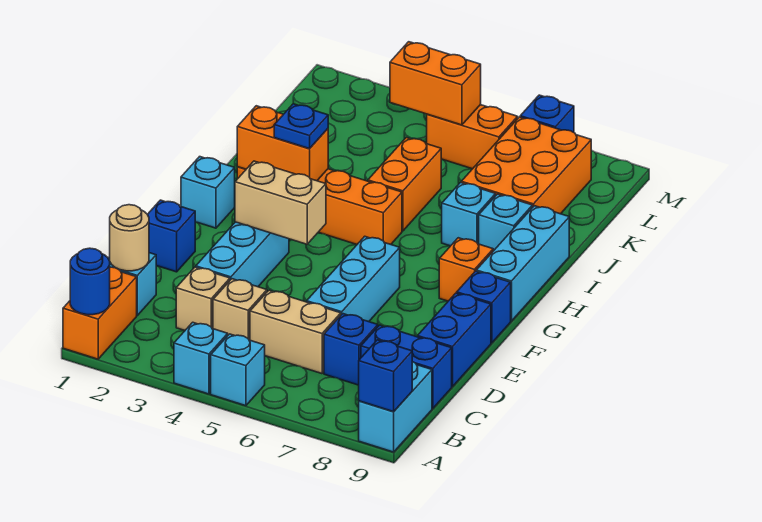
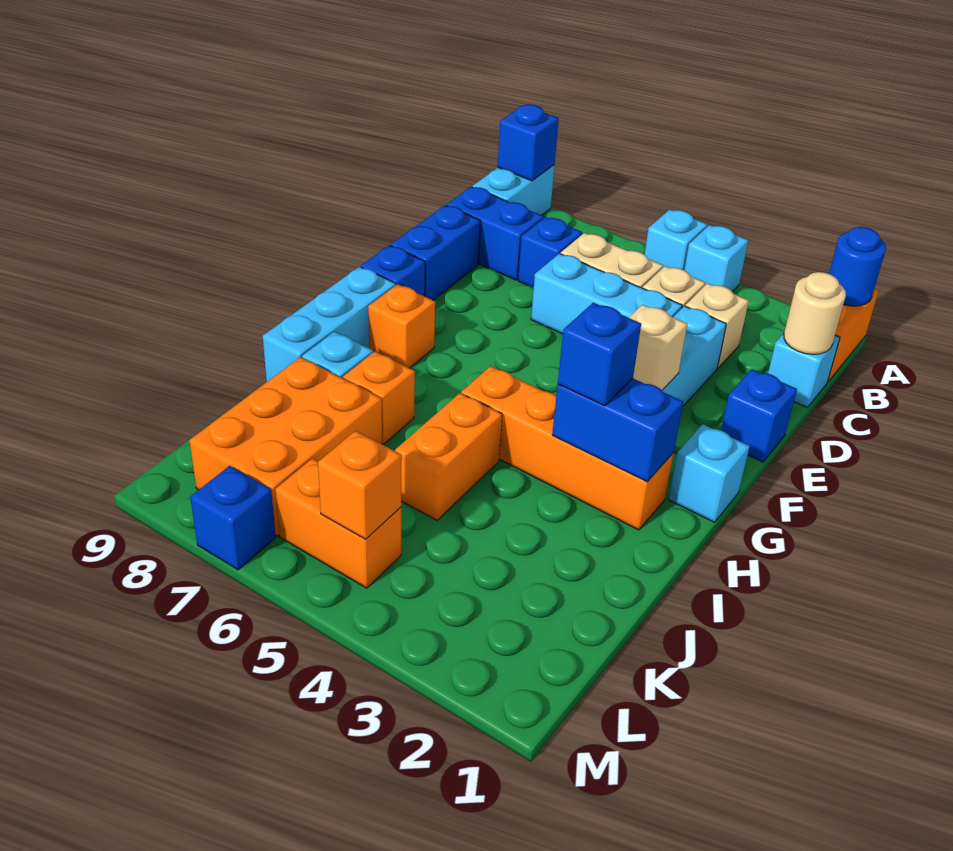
cyan brick D6:F6 level 1 -> cyan brick D4:D6 level 1
tan brick F3:F4 level 2 -> tan brick F3 level 2
orange brick H2:H3 level 2 -> blue brick H2:H3 level 2
blue plate H3 level 3 -> blue brick H3 level 3
cyan brick I7 level 1 -> orange brick I7 level 1
orange brick L4:L5 level 2 -> orange brick L5 level 2

